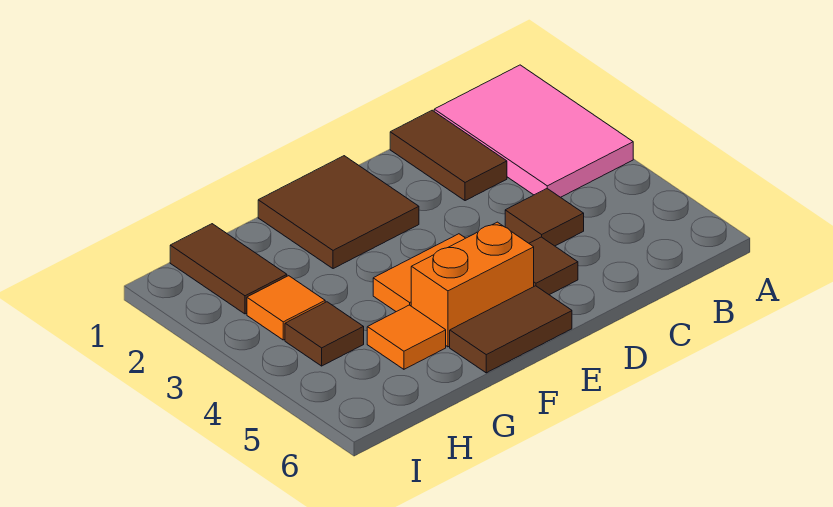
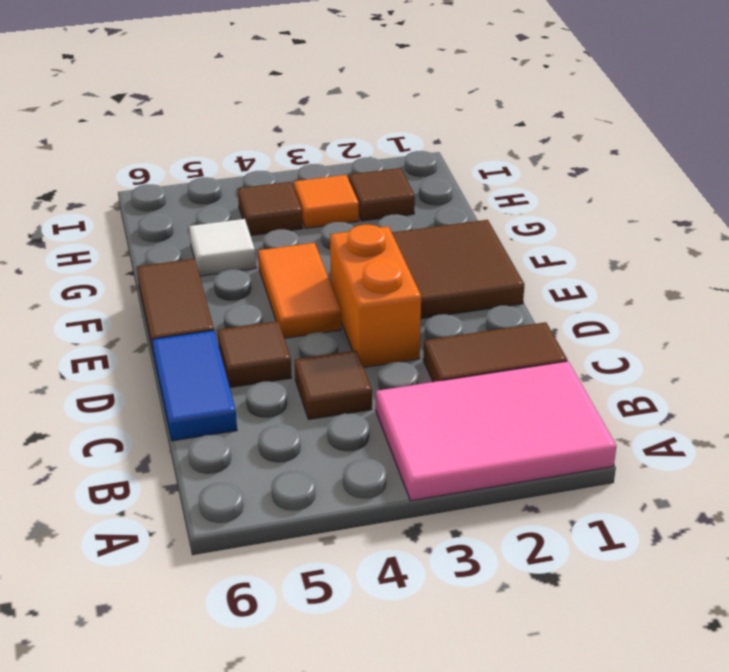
none -> blue tile C6:D6 level 1
orange brick E5:F5 level 1 -> orange brick D3:E3 level 1
orange tile G5 level 1 -> white tile G5 level 1
brown tile H1:H2 level 1 -> brown tile H2 level 1

